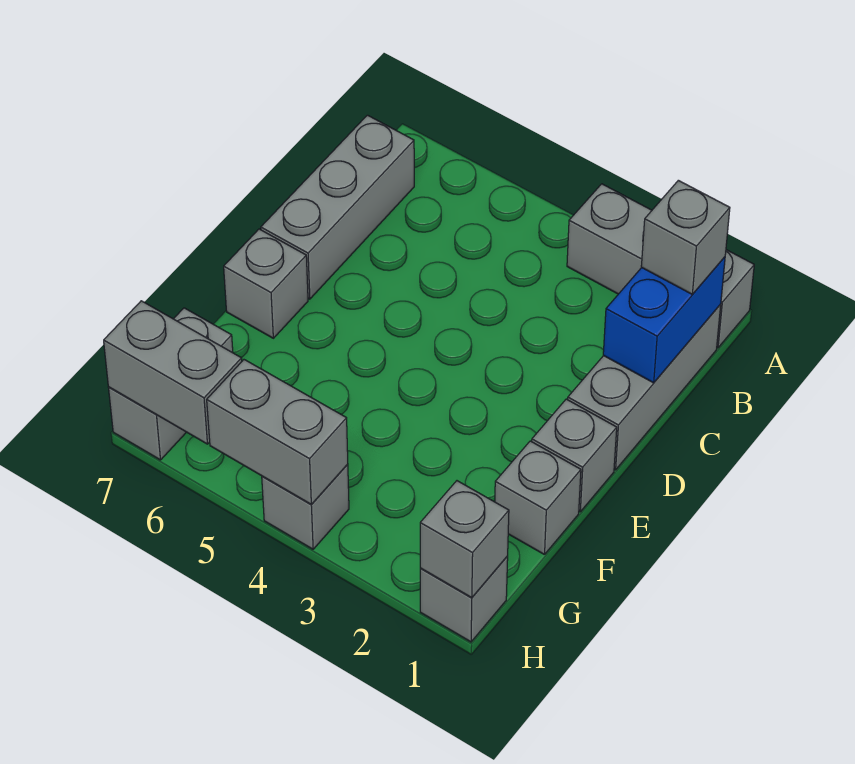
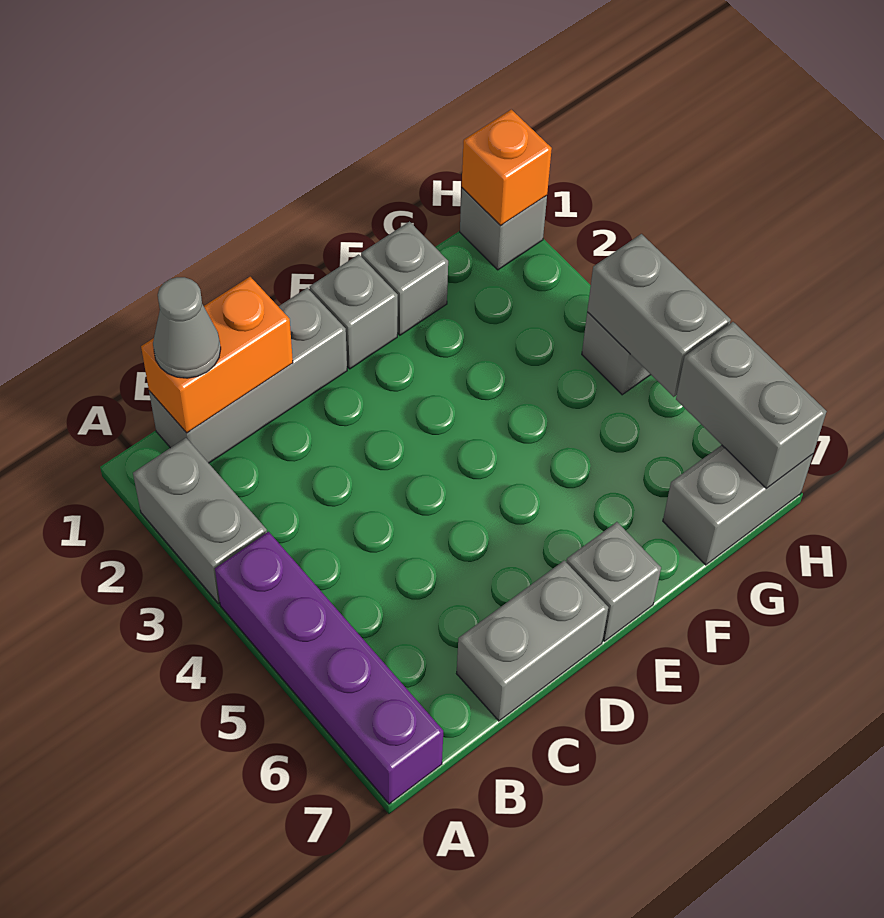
grey brick A1:A3 level 1 -> grey brick A2:A3 level 1
none -> purple brick A4:A7 level 1
blue brick B1:C1 level 2 -> orange brick B1:C1 level 2
grey brick B1 level 3 -> grey cone B1 level 3
grey brick B7:D7 level 1 -> grey brick C7:D7 level 1
grey brick H1 level 2 -> orange brick H1 level 2

